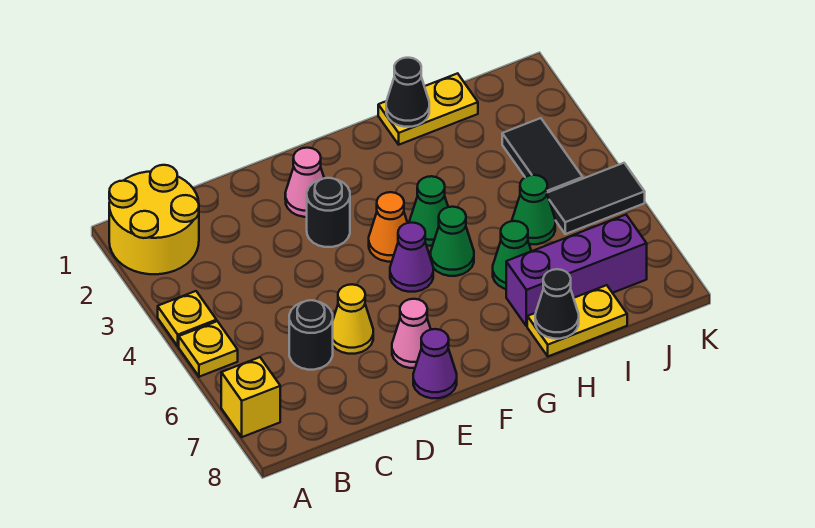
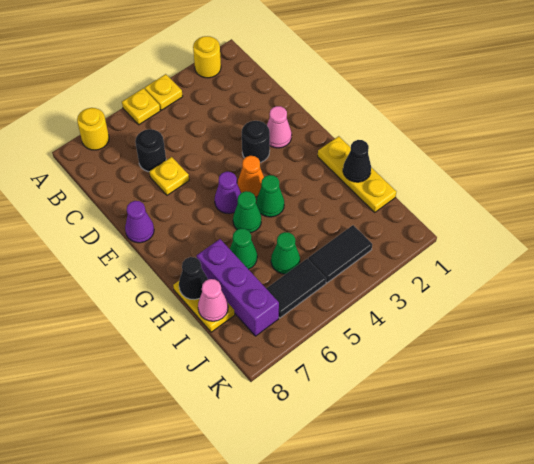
yellow round brick A1:B2 level 1 -> yellow round brick A2 level 1
yellow brick A7 level 1 -> yellow round brick A7 level 1
yellow cone D6 level 1 -> yellow plate D6 level 1
pink cone E7 level 1 -> pink cone I8 level 2
yellow plate H1:I1 level 1 -> yellow plate G1:I1 level 1
black tile J5:K5 level 1 -> black tile J5:J6 level 1

